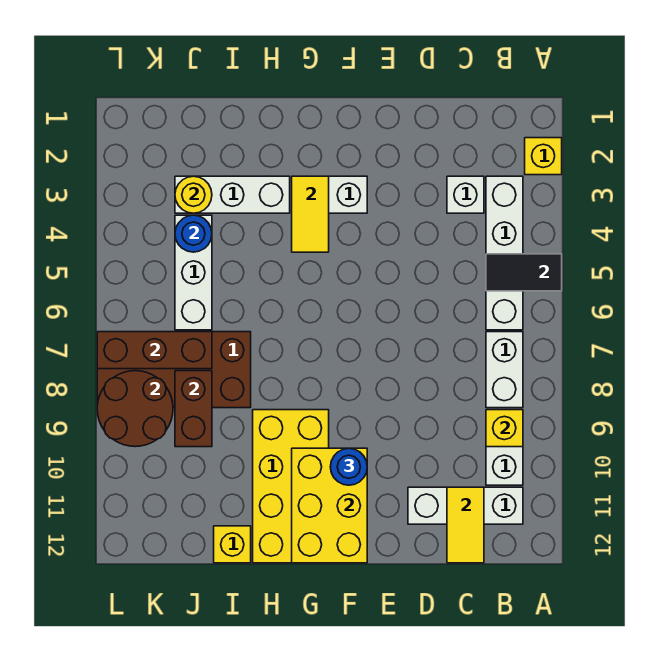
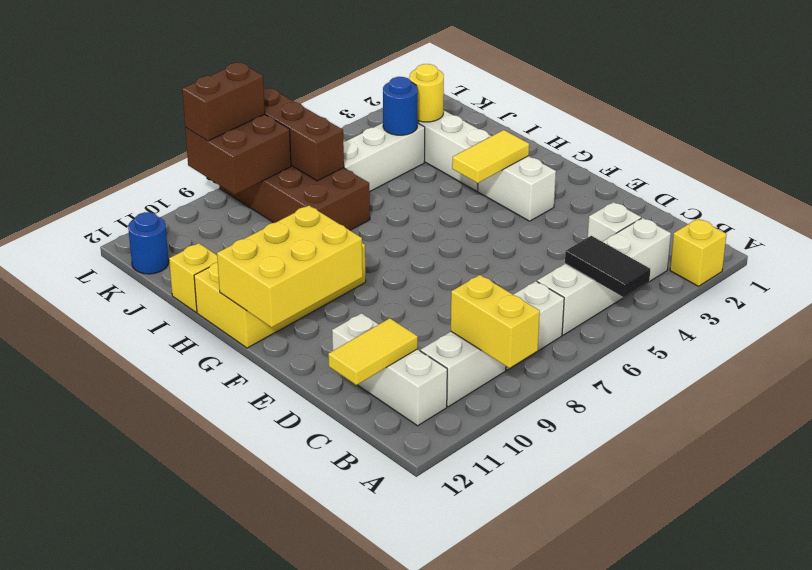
yellow brick B9 level 2 -> yellow brick A9:B9 level 2
blue round brick F10 level 3 -> blue round brick K12 level 1
brown brick J8:J9 level 2 -> brown brick L8:L9 level 3
brown round brick K8:L9 level 2 -> brown brick K8:L9 level 2

